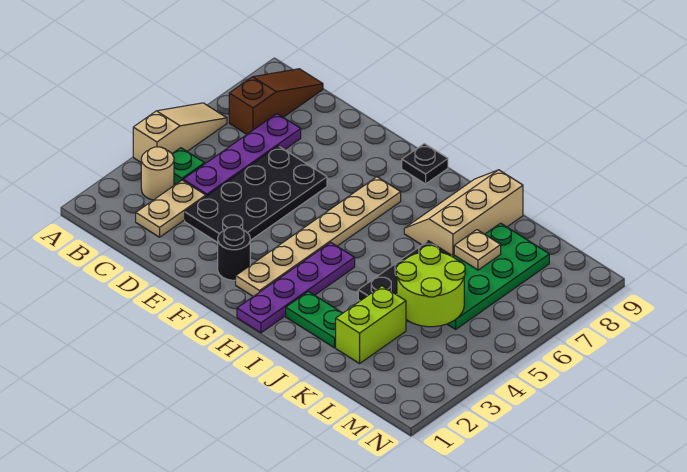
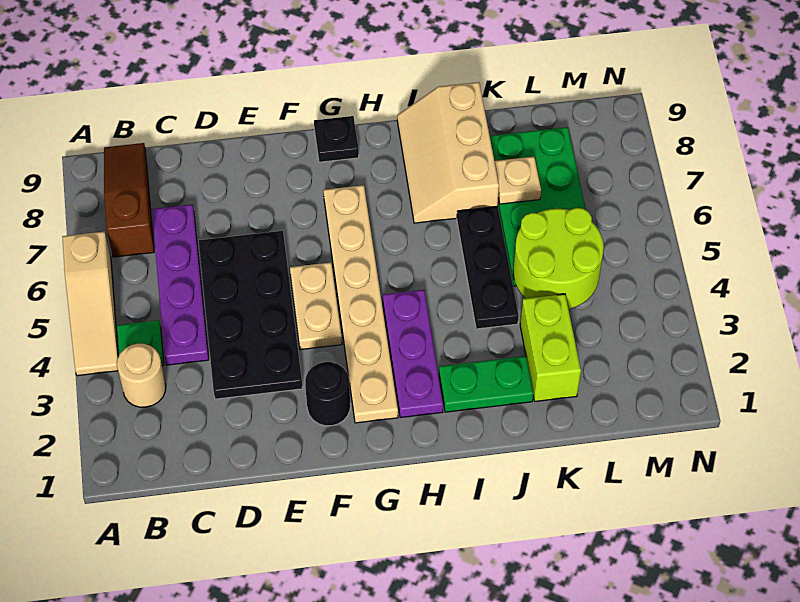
tan slope A4:A6 level 1 top 4 -> tan slope A4:A6 level 1 top 6
tan plate C2:C3 level 1 -> tan plate F4:F5 level 1
purple plate H1:H4 level 1 -> purple plate H2:H4 level 1

